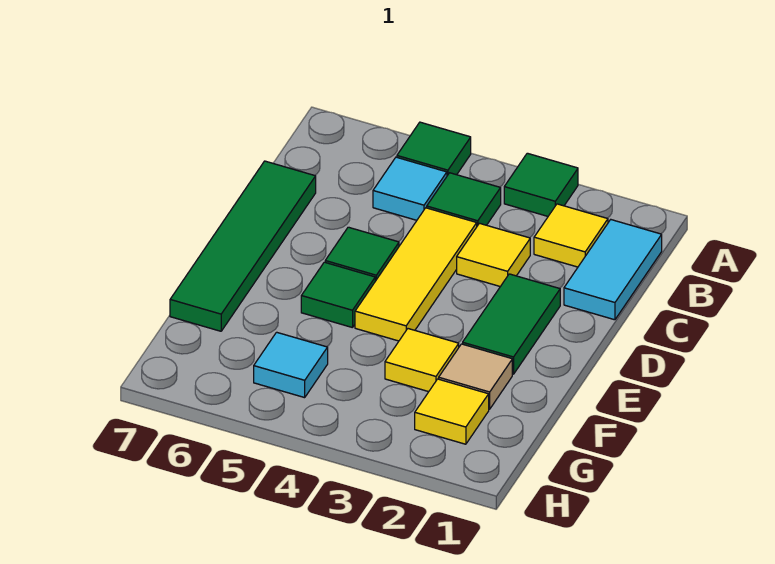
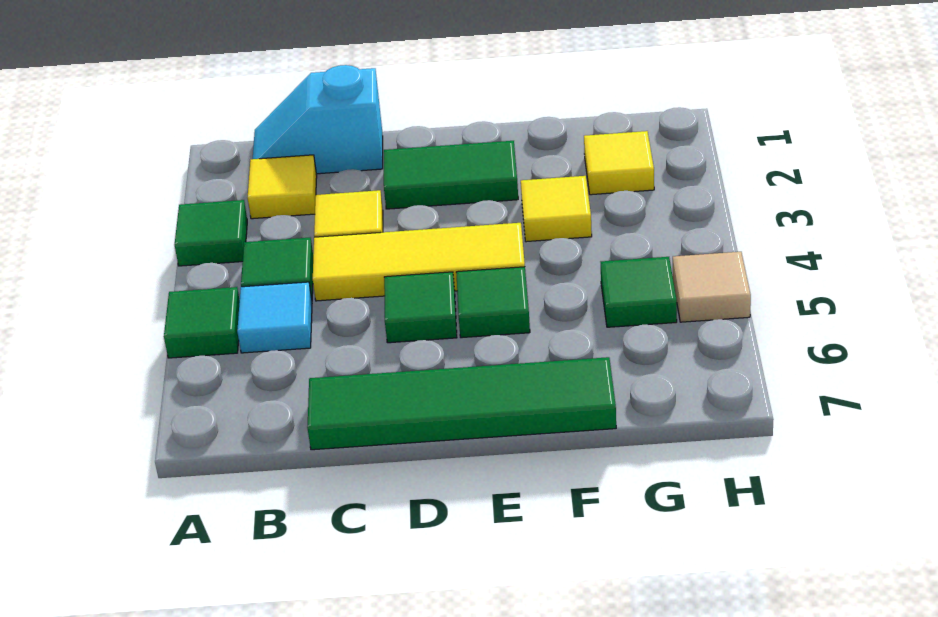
cyan tile B1:C1 level 1 -> cyan slope B1:C1 level 1 top C
tan tile F2 level 1 -> tan tile H5 level 1
cyan tile G5 level 1 -> green tile G5 level 1

